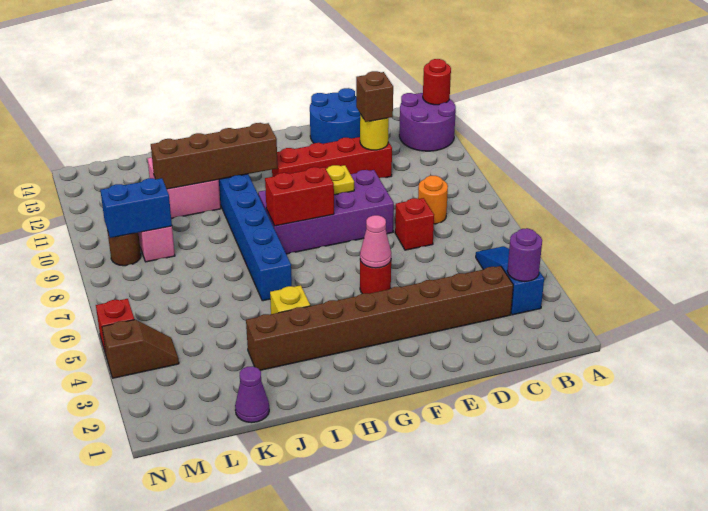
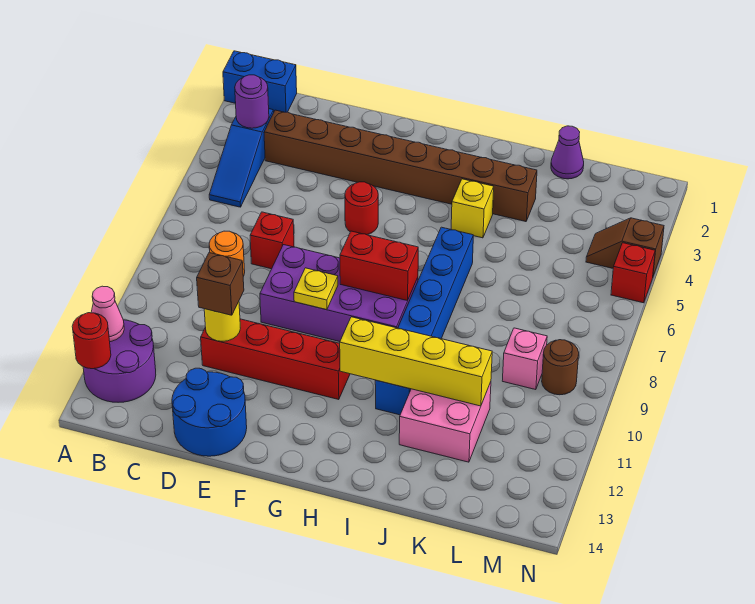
pink cone F5 level 2 -> pink cone A12 level 2
brown brick H11:K11 level 2 -> yellow brick H11:K11 level 2
blue brick L9:M9 level 2 -> blue brick A1:B1 level 1

